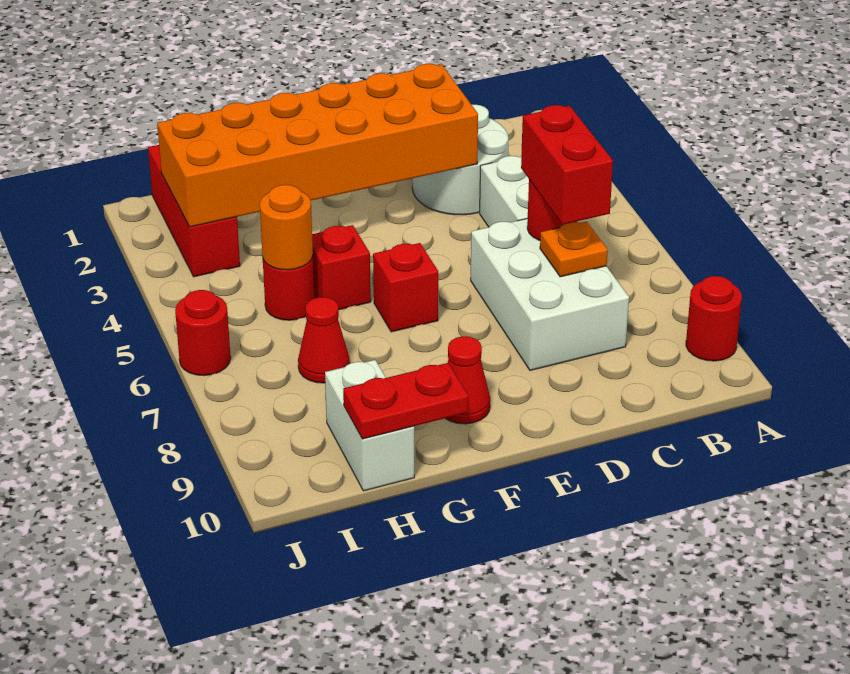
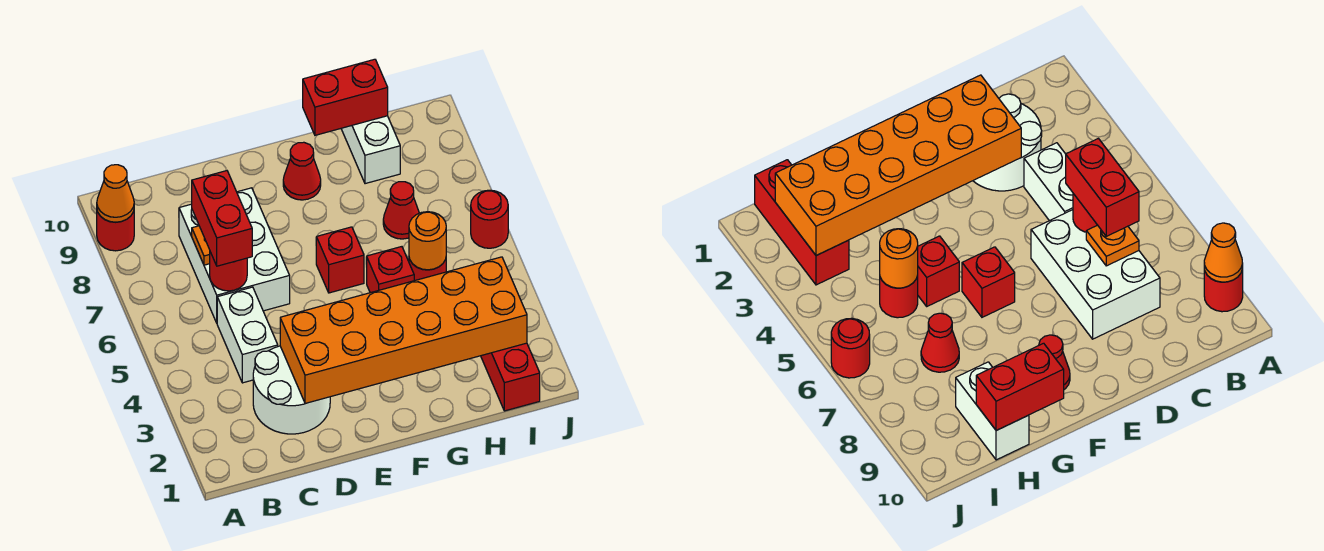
none -> orange cone A9 level 2
red plate G10:H10 level 2 -> red brick G10:H10 level 2

